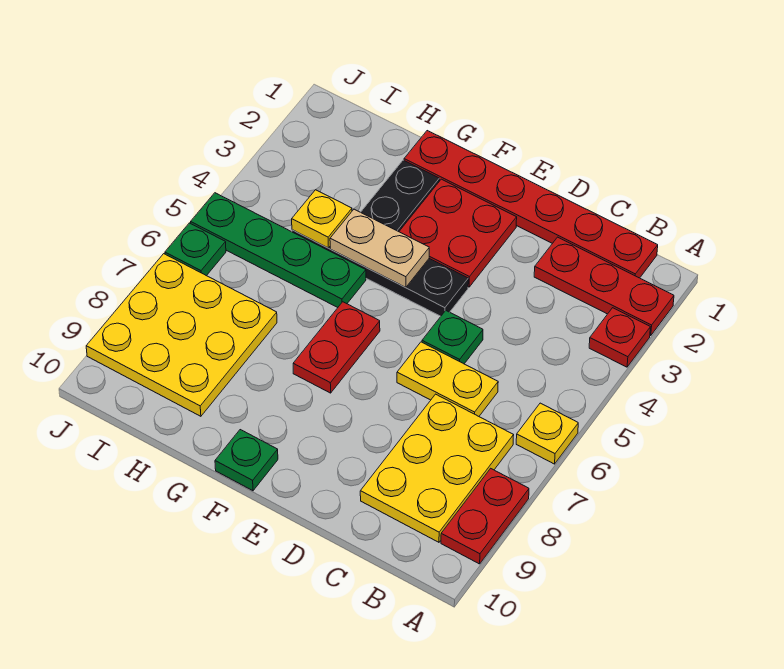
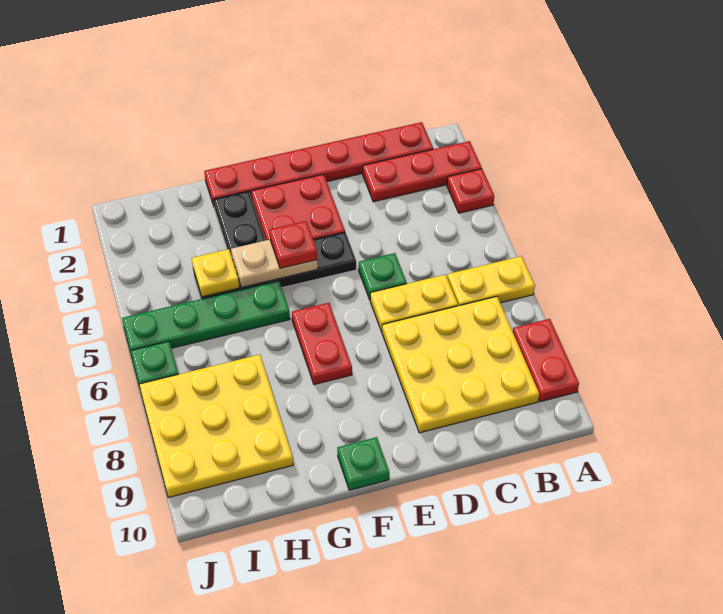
yellow plate A6 level 1 -> yellow plate A6:B6 level 1
yellow plate B7:C9 level 1 -> yellow plate B7:D9 level 1
none -> red plate F4 level 3

